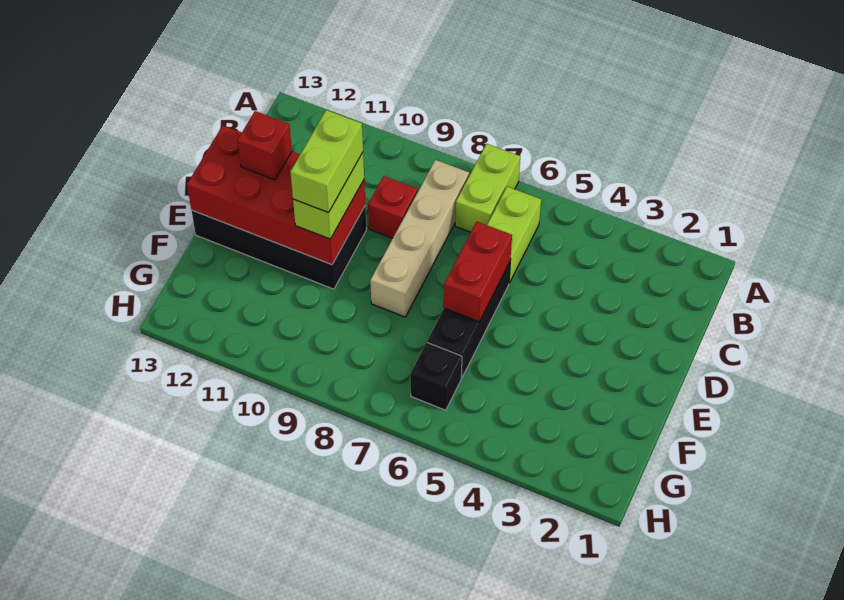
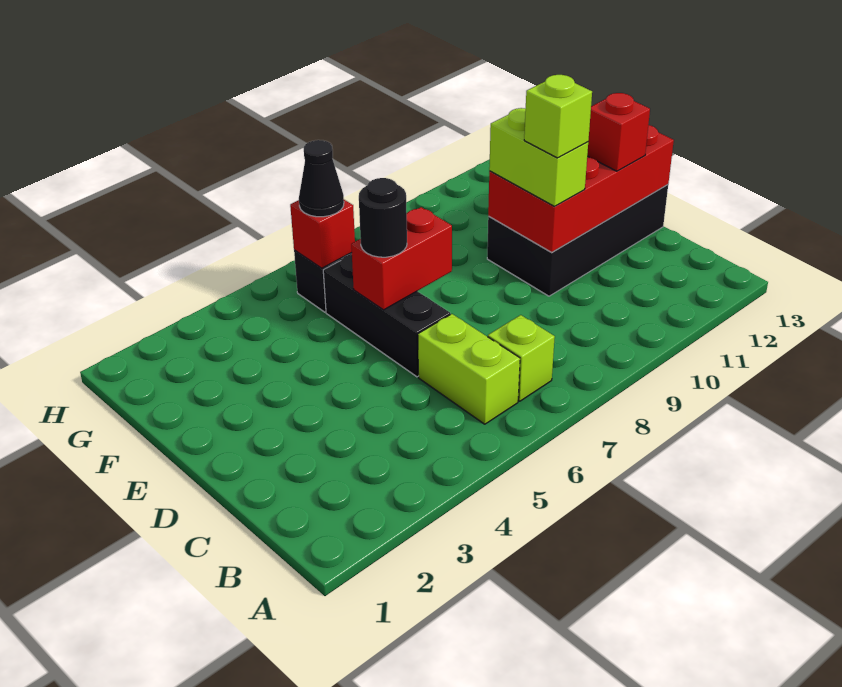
lime brick A7:B7 level 1 -> lime brick B7 level 1
tan brick B8:E8 level 1 -> none
red brick C9 level 1 -> red brick G6 level 2
red brick D6:E6 level 2 -> red brick E6:E7 level 2
lime brick D10:E10 level 4 -> lime brick D10 level 4
none -> black round brick E6 level 3
none -> black cone G6 level 3

